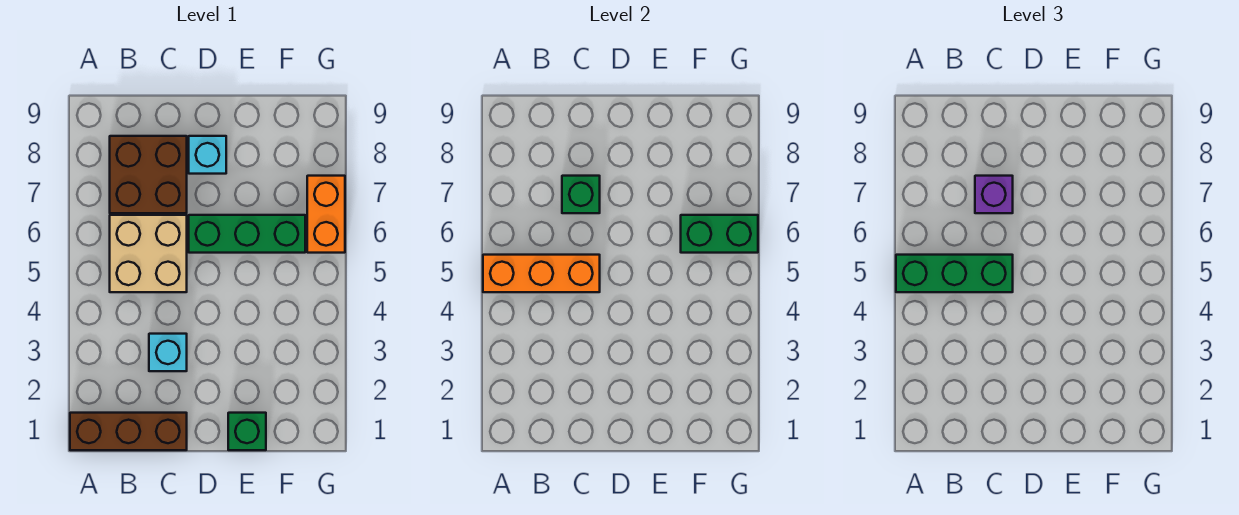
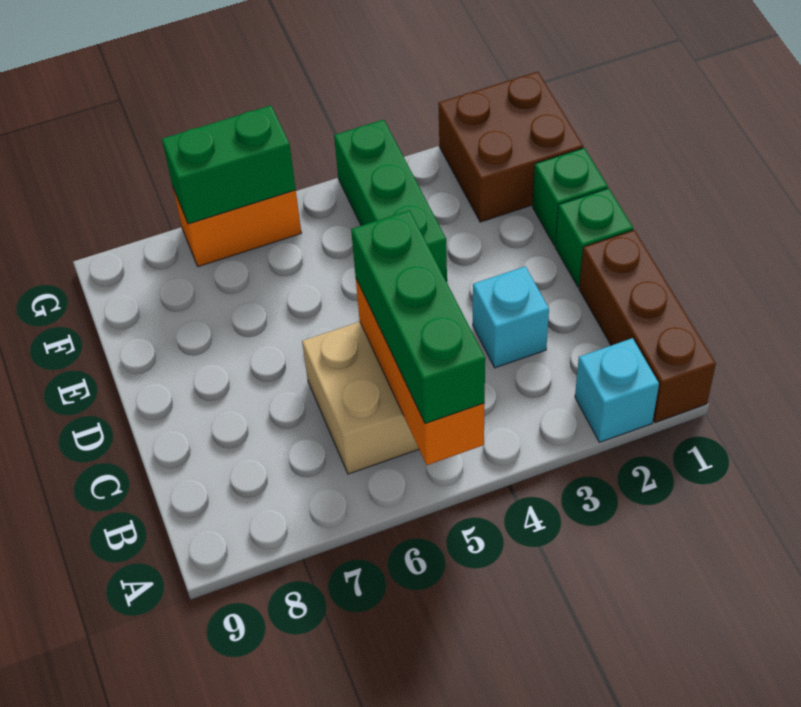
brown brick B7:C8 level 1 -> brown brick F1:G2 level 1
green brick C7 level 2 -> green brick D1 level 1
purple brick C7 level 3 -> none
green brick D6:F6 level 1 -> green brick E4:G4 level 1
cyan brick D8 level 1 -> cyan brick A2 level 1
green brick F6:G6 level 2 -> green brick G6:G7 level 2

